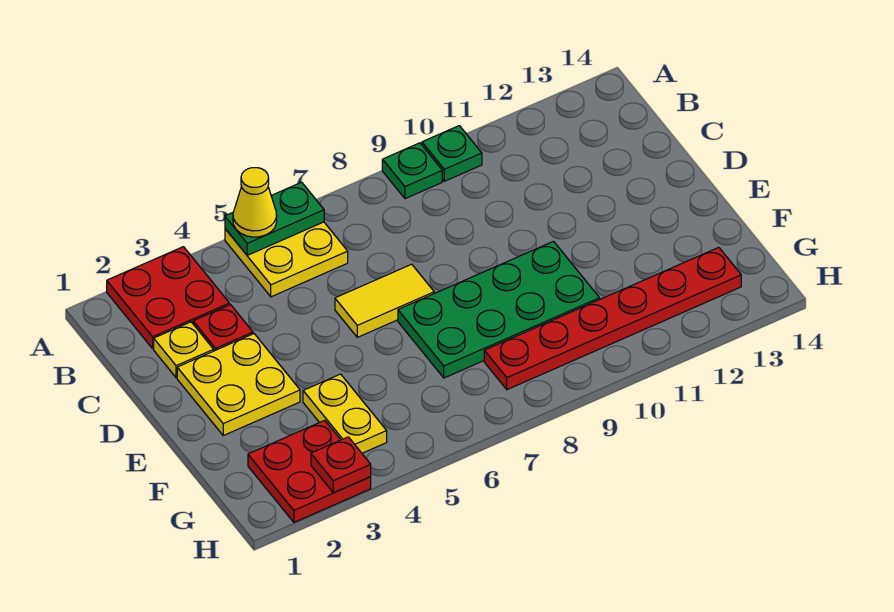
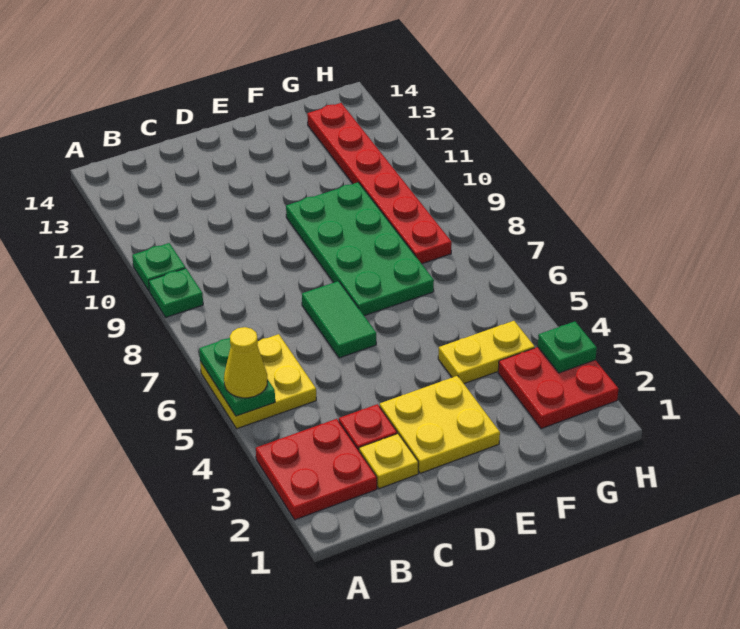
yellow tile D6:D7 level 1 -> green tile D6:D7 level 1
red plate H3 level 2 -> green plate H3 level 2

